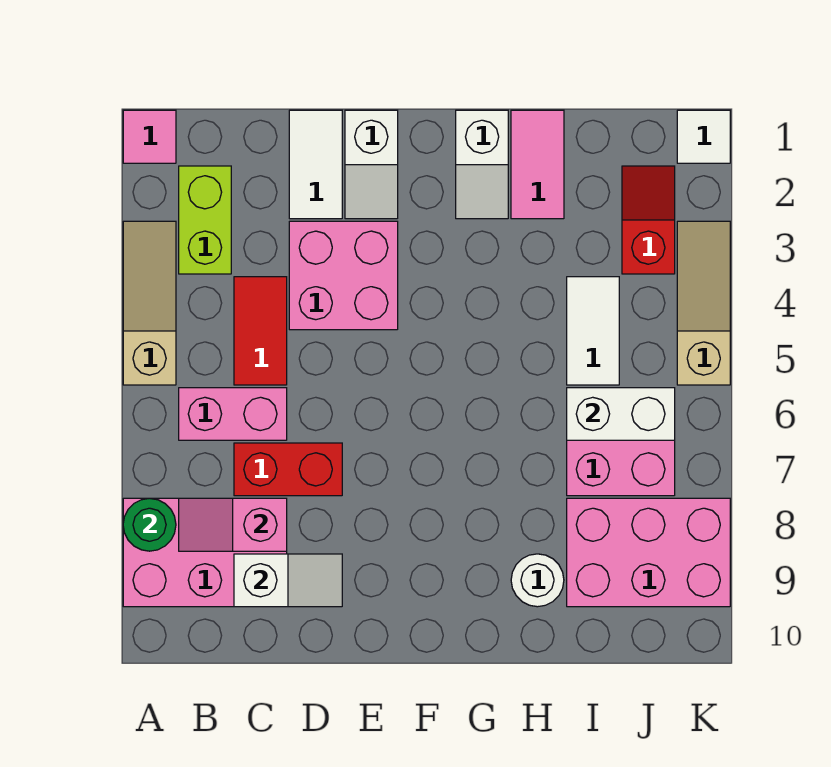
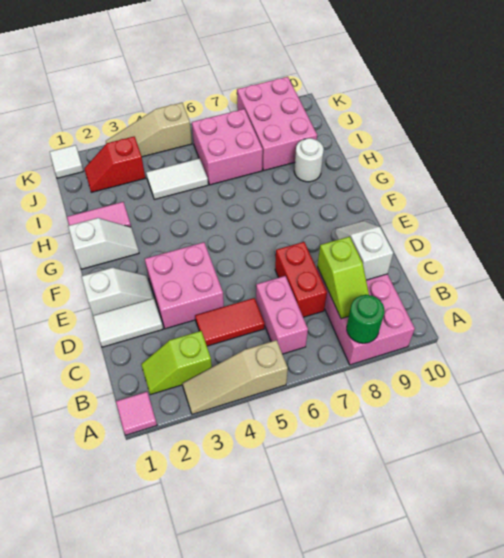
lime brick B2:B3 level 1 -> lime slope B2:B3 level 1 top 3
pink slope B8:C8 level 2 top C -> lime slope B8:C8 level 2 top C
white brick I6:J6 level 2 -> none

